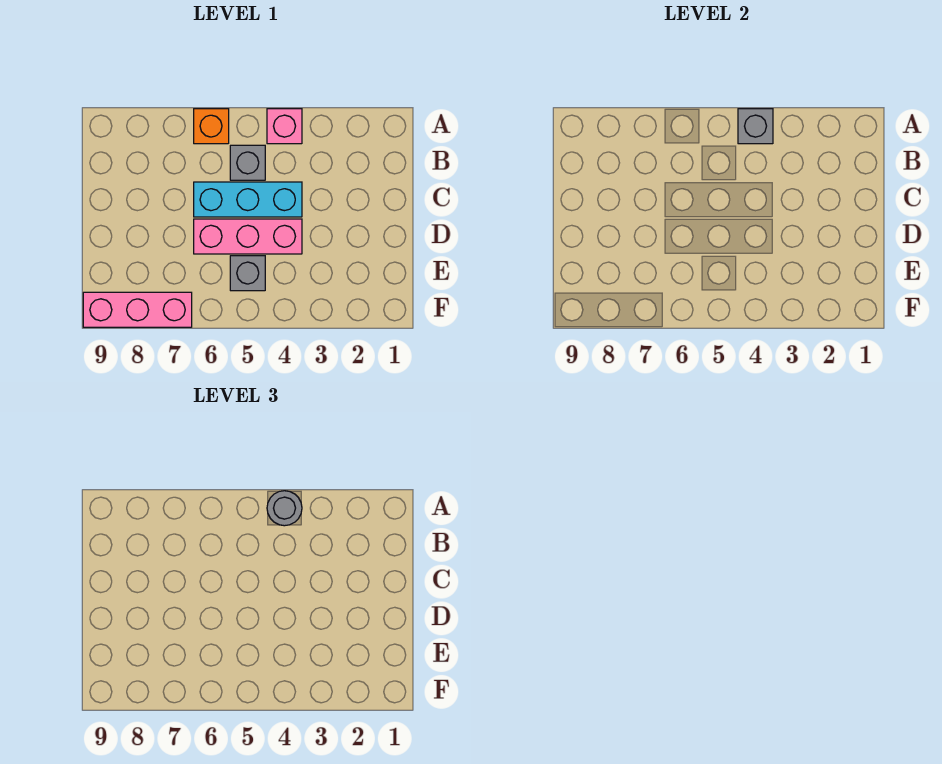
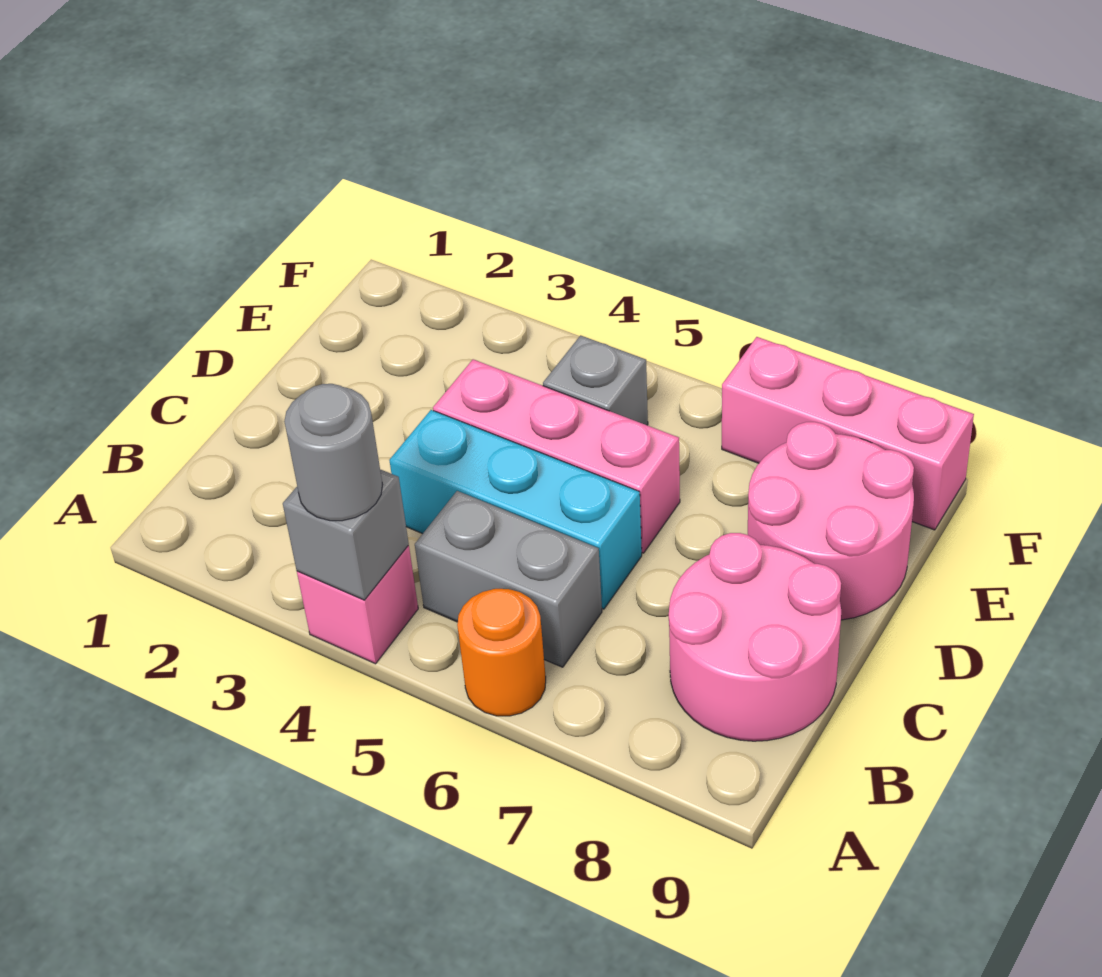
orange brick A6 level 1 -> orange round brick A6 level 1
grey brick B5 level 1 -> grey brick B5:B6 level 1
none -> pink round brick B8:C9 level 1
none -> pink round brick D8:E9 level 1

